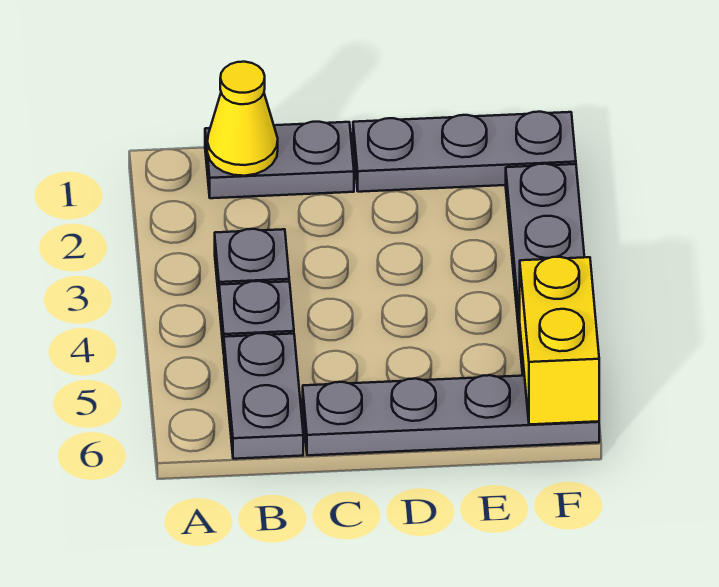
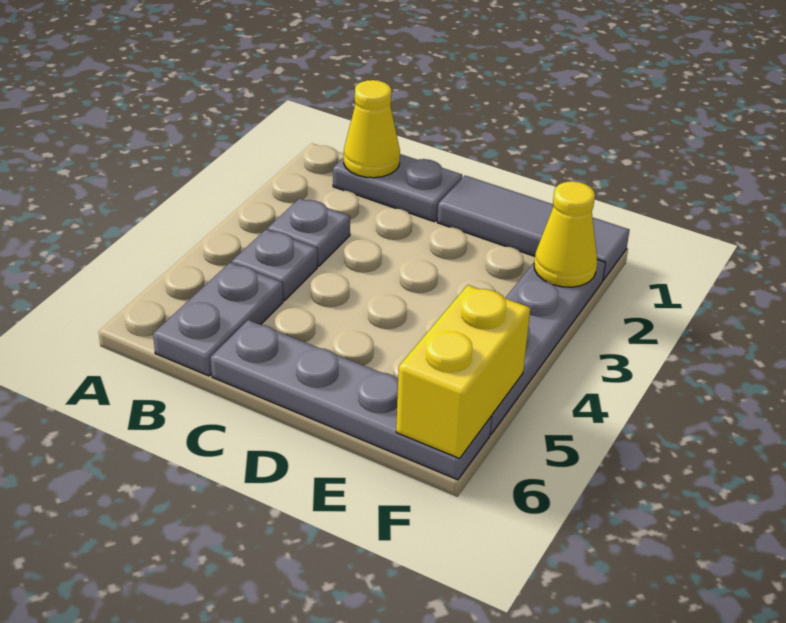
grey plate D1:F1 level 1 -> grey tile D1:F1 level 1
none -> yellow cone F2 level 2

